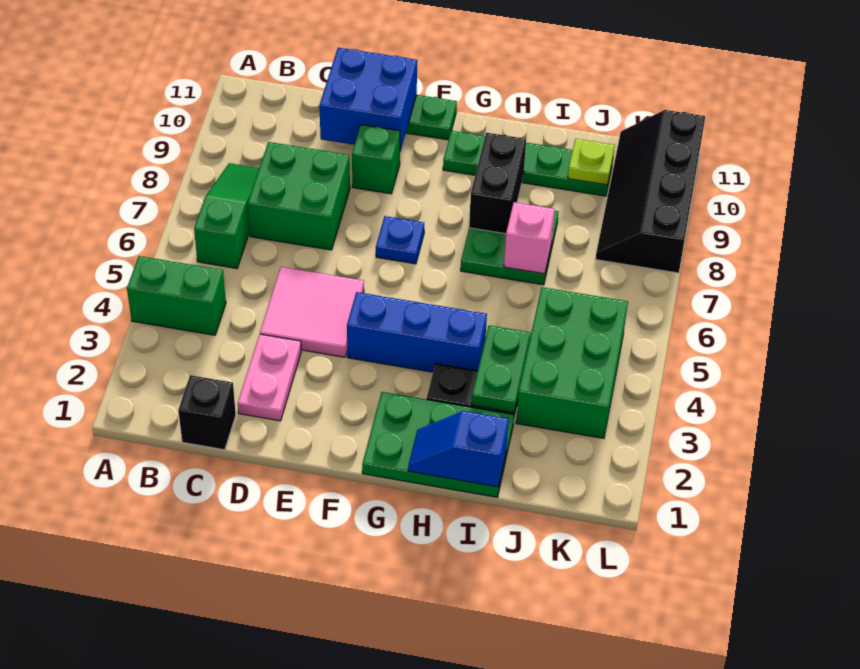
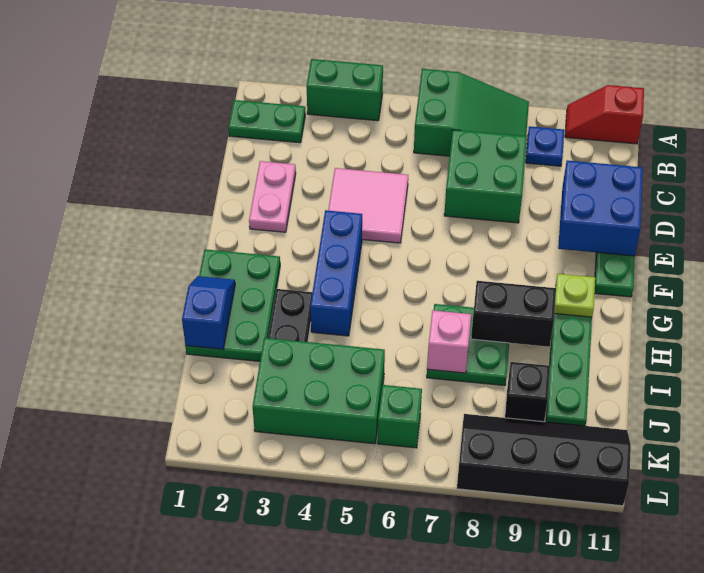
green brick A4:B4 level 1 -> green brick A3:A4 level 1
none -> red slope A10:A11 level 1 top 11
green slope B6:B8 level 1 top 6 -> green slope A6:B8 level 1 top 6
black brick C1 level 1 -> black brick J9 level 1
pink plate D2:D3 level 1 -> pink plate D2:E2 level 1
green brick E9 level 1 -> green brick K6 level 1
blue plate F7 level 1 -> blue plate B9 level 1
green plate I3:I4 level 2 -> green plate B1:B2 level 1
lime plate J10 level 2 -> lime plate G10 level 2

